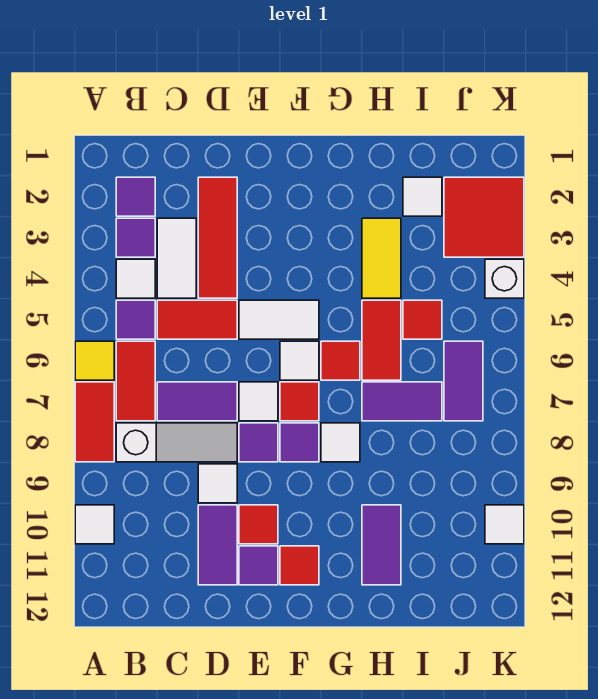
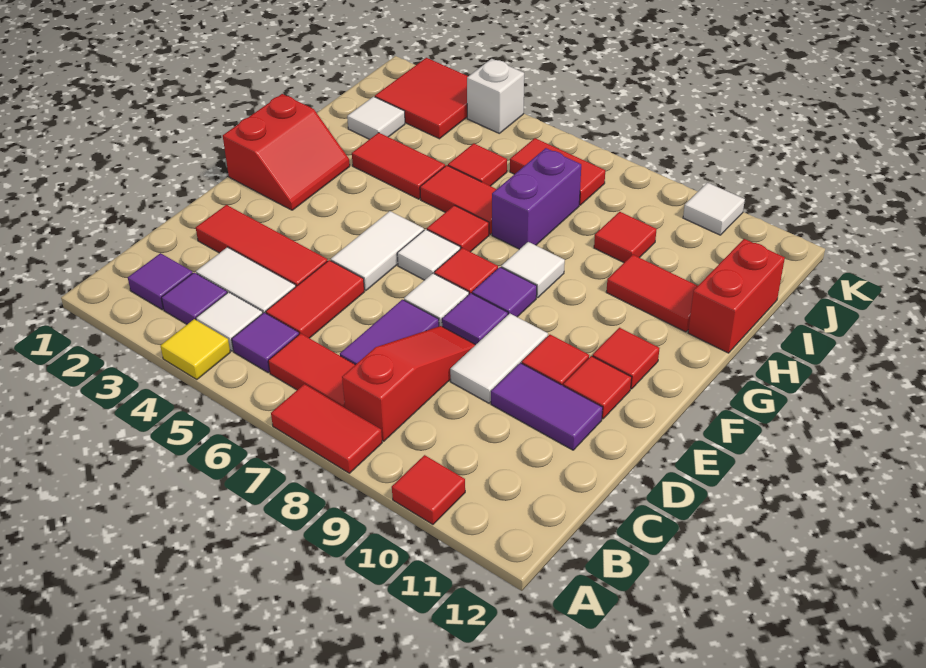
yellow tile A6 level 1 -> yellow tile A4 level 1
white tile A10 level 1 -> red tile A10 level 1
white slope B8:D8 level 1 top B -> red slope B8:D8 level 1 top B
white tile D9 level 1 -> white tile D9:E9 level 1
purple tile E11 level 1 -> red tile E11 level 1
none -> red slope F1:G2 level 1 top 1
yellow tile H3:H4 level 1 -> red tile H3:H4 level 1
purple tile H7:I7 level 1 -> purple brick H7:I7 level 1
purple tile H10:H11 level 1 -> red tile H10:H11 level 1
none -> red brick H12:I12 level 1
none -> red tile I9 level 1
purple tile J6:J7 level 1 -> red tile J6:J7 level 1

